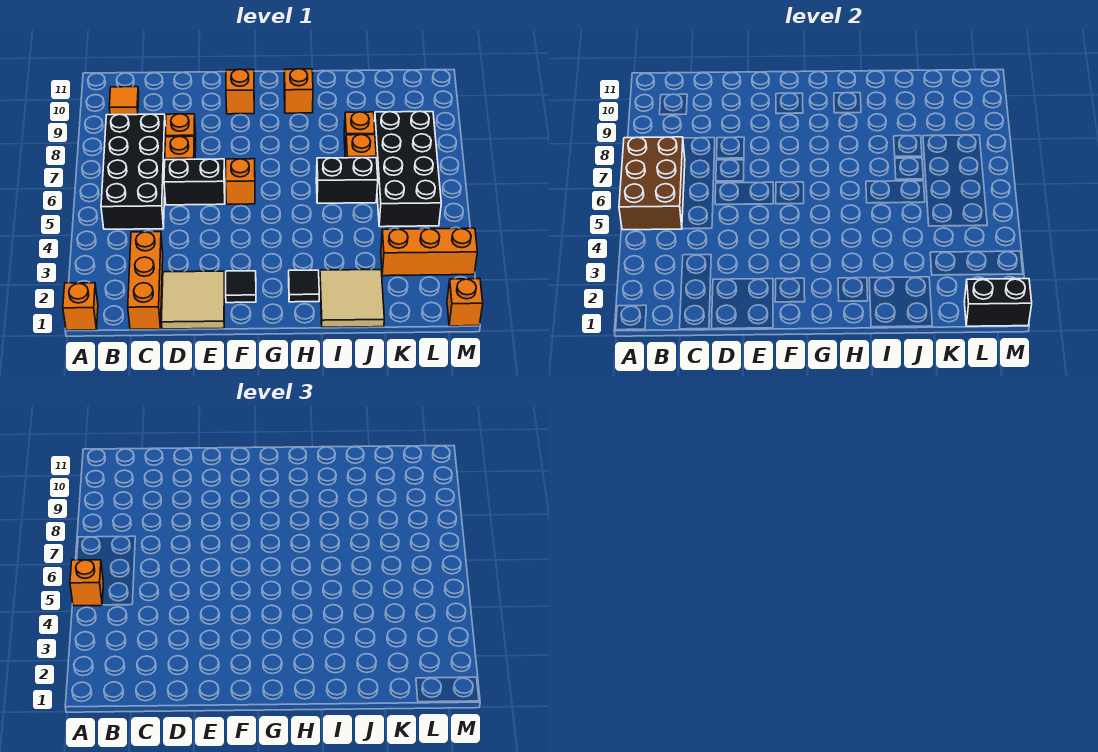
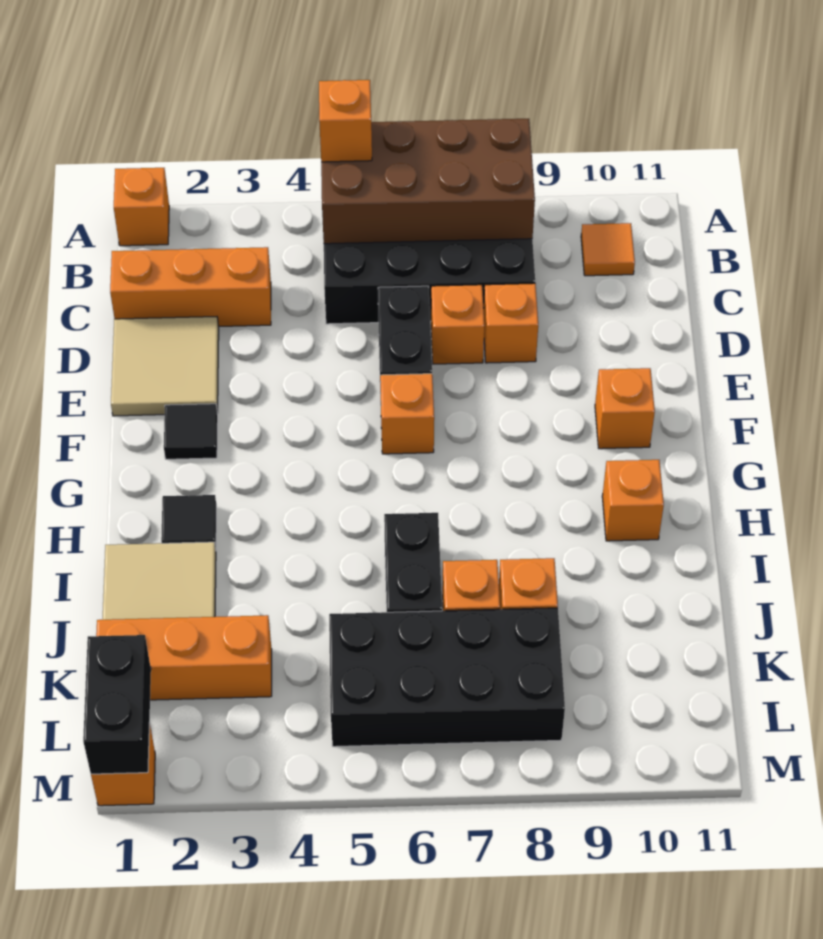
brown brick A5:B7 level 2 -> brown brick A5:B8 level 2
orange brick K3:M3 level 1 -> orange brick K1:K3 level 1

